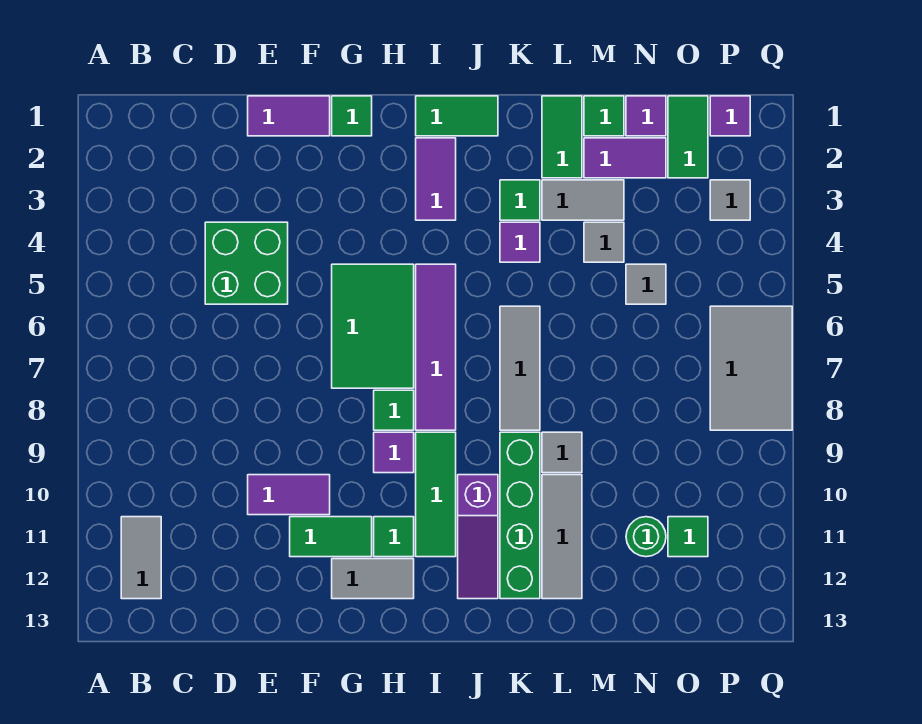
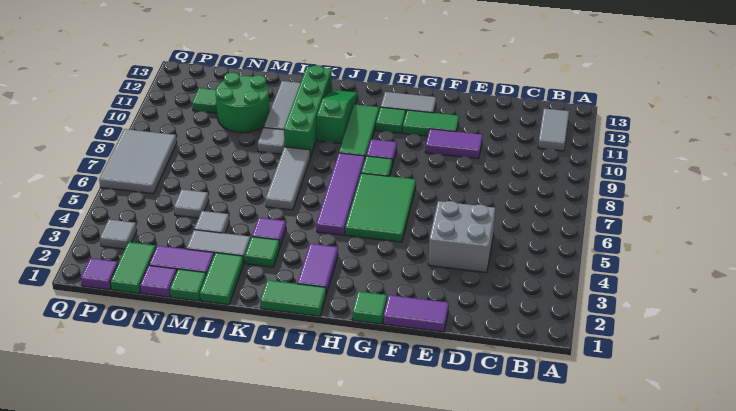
green brick D4:E5 level 1 -> grey brick D4:E5 level 1
purple slope J10:J12 level 1 top 10 -> green slope J10:J12 level 1 top 10
green round brick N11 level 1 -> green round brick M10:N11 level 1

